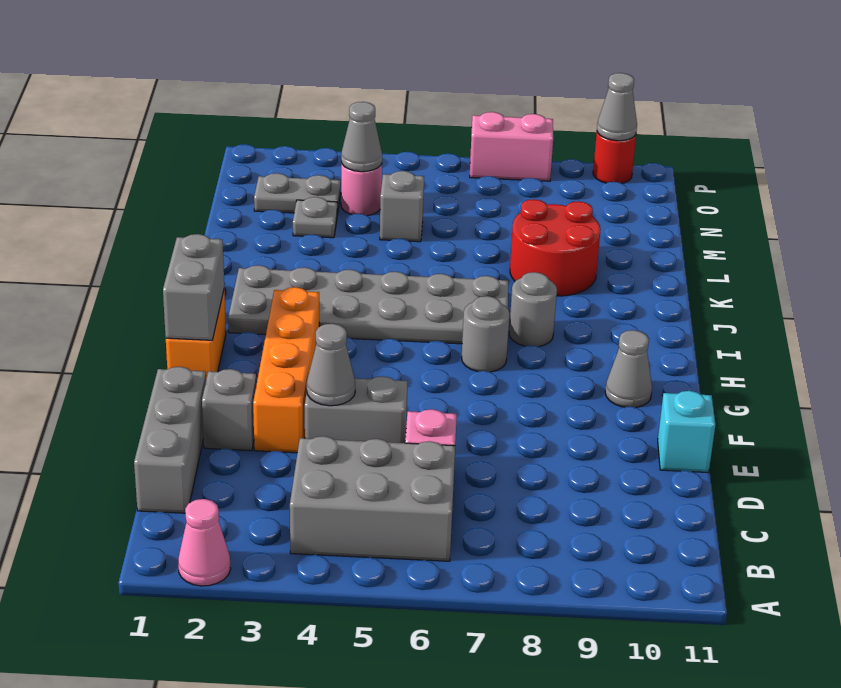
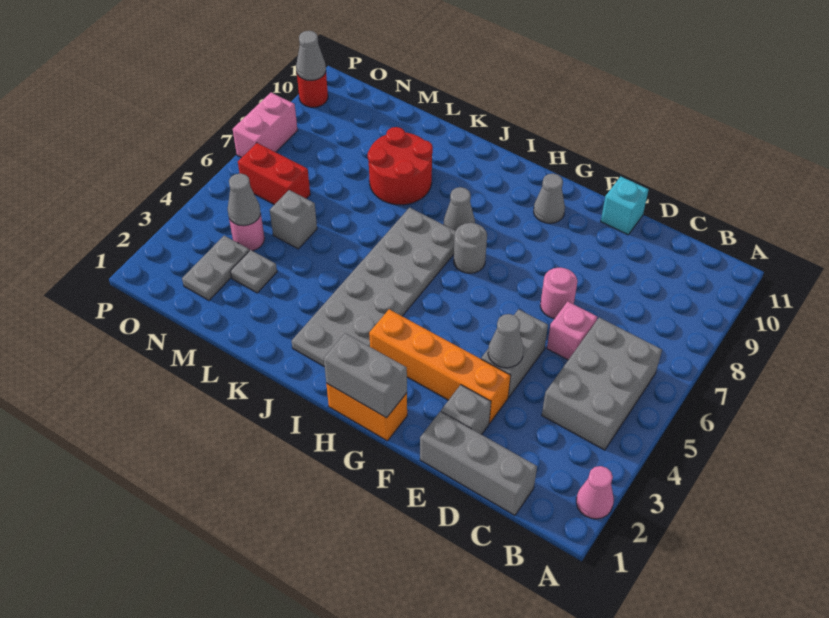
none -> pink round brick E7 level 1
grey round brick I8 level 1 -> grey cone I8 level 1
none -> red brick N6:O6 level 1

